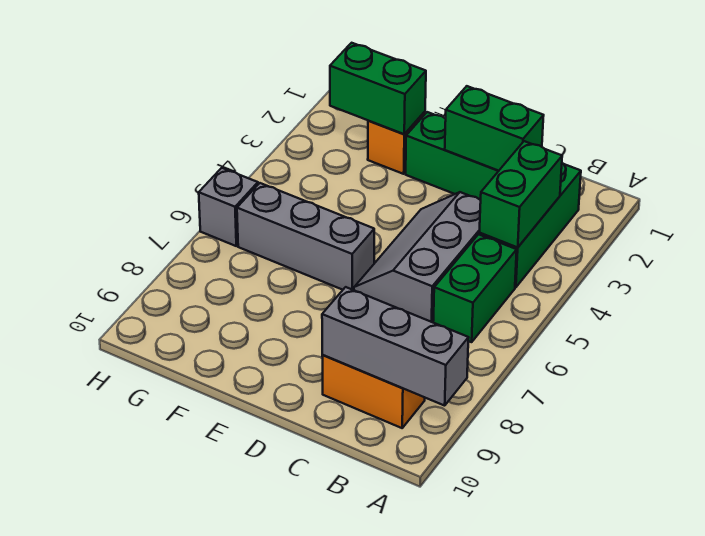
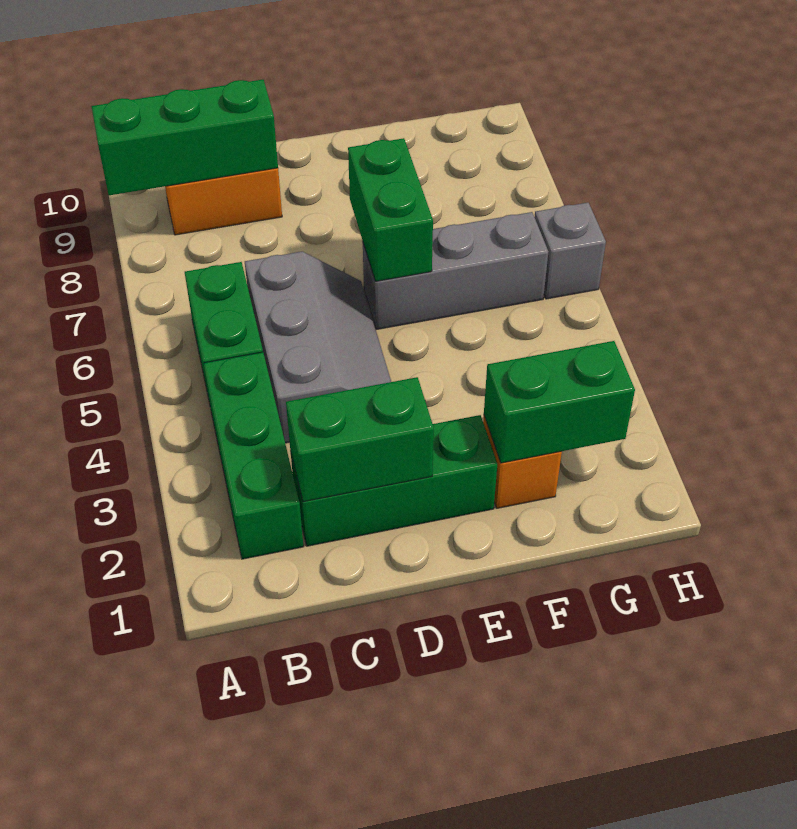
grey brick A9:C9 level 2 -> green brick A9:C9 level 2
green brick B3:B4 level 2 -> green brick E6:E7 level 2

